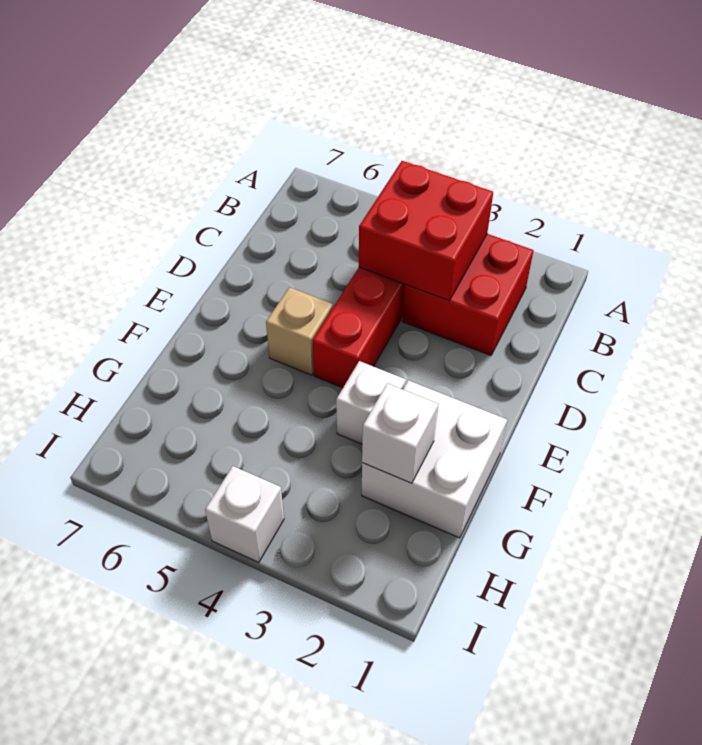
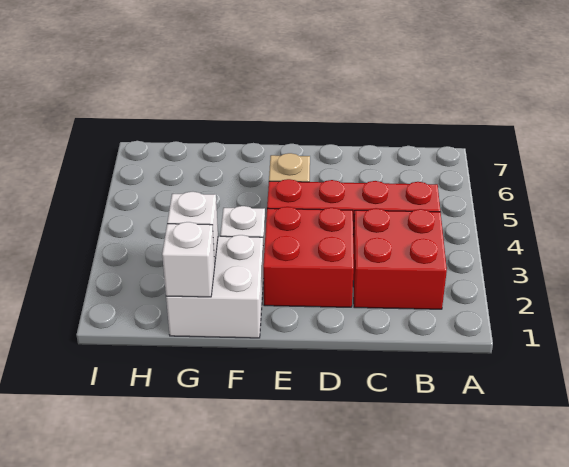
red brick B3:C4 level 2 -> red brick D2:E3 level 1
white brick I4 level 1 -> white brick G1 level 2

